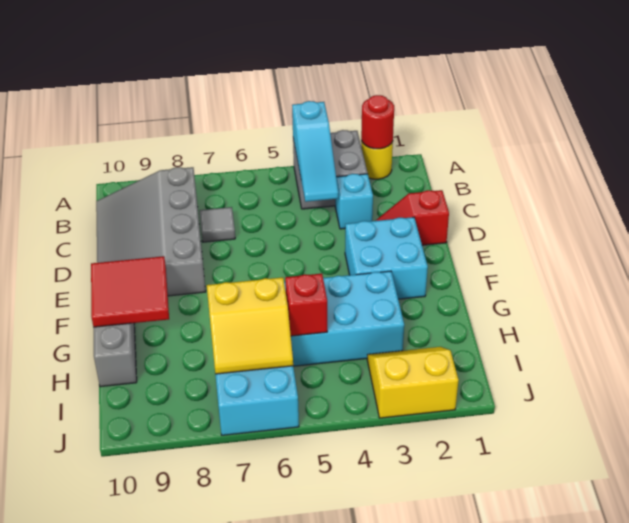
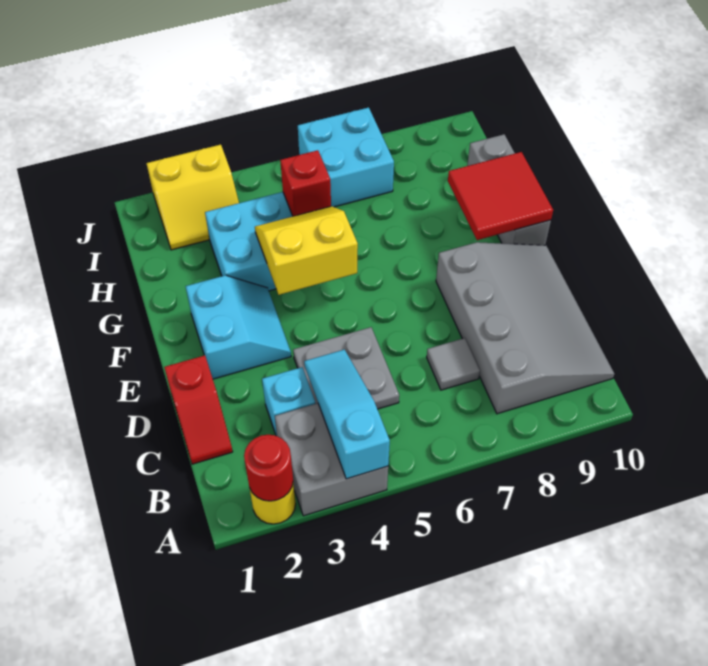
none -> grey plate C4:D5 level 1
red slope D1:D2 level 1 top 1 -> red slope C1:D1 level 1 top D
cyan brick E2:F3 level 1 -> cyan slope E2:F3 level 1 top 2
yellow slope H6:I7 level 2 top H -> yellow slope F4:G5 level 2 top F

